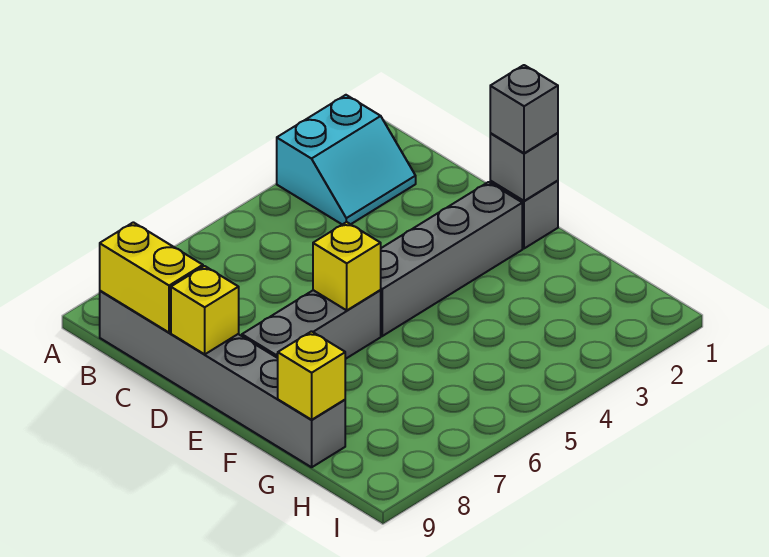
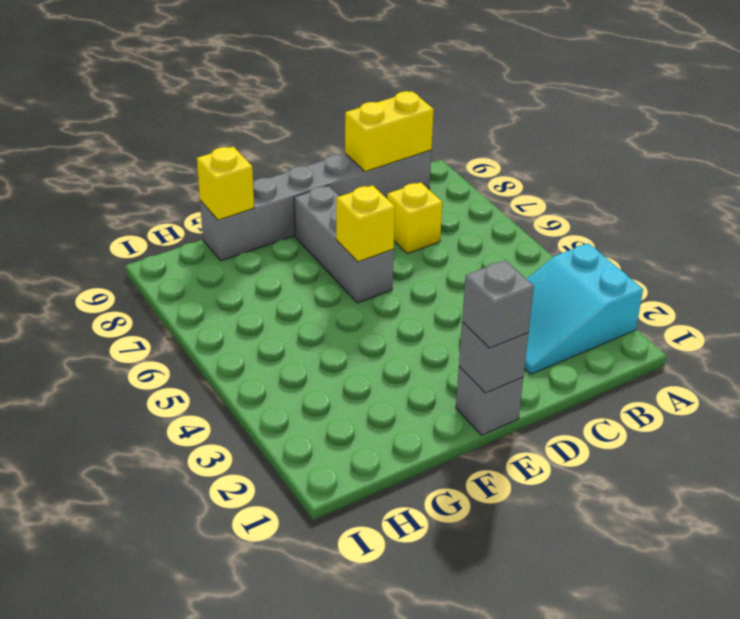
cyan slope A2:B3 level 1 top A -> cyan slope A2:C3 level 1 top A
yellow brick D9 level 2 -> yellow brick C7 level 1
grey brick E2:E5 level 1 -> none

